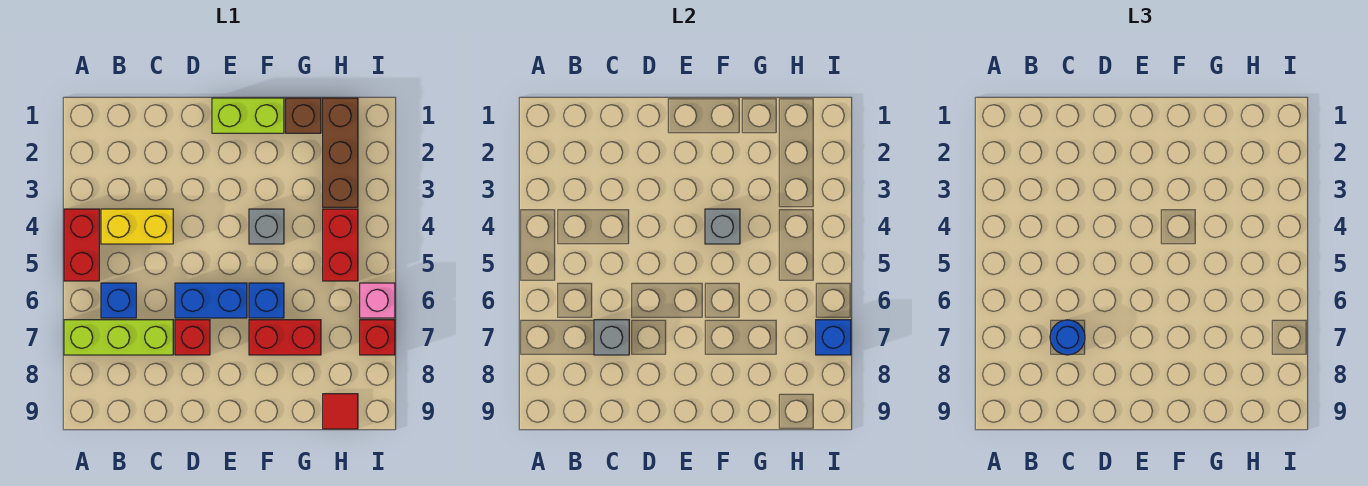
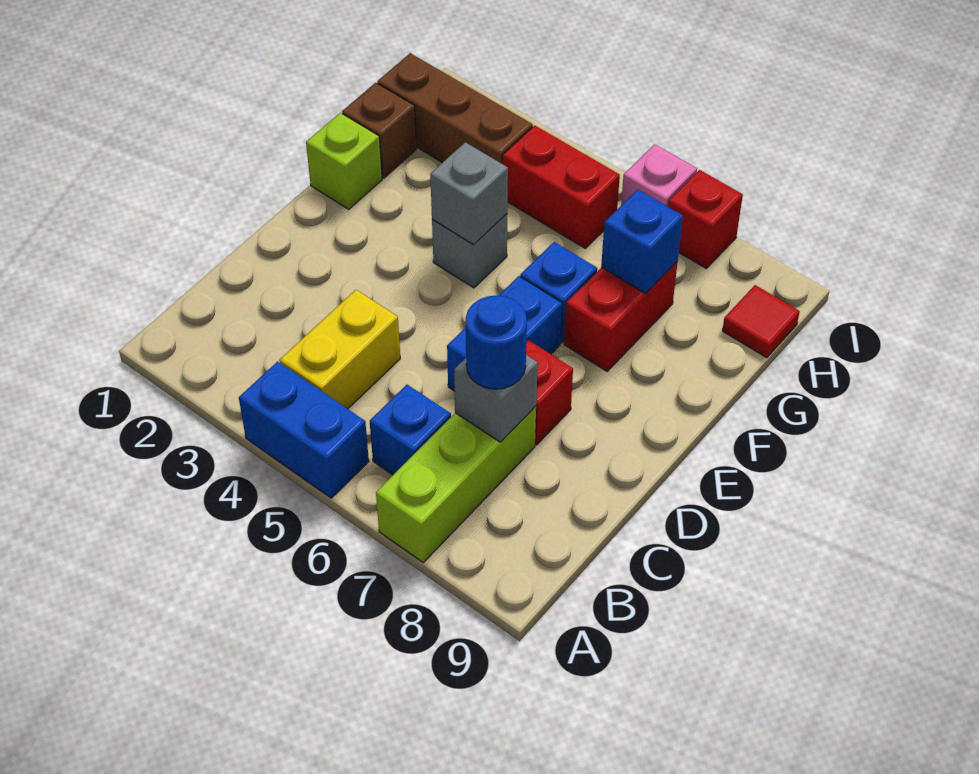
red brick A4:A5 level 1 -> blue brick A4:A5 level 1
lime brick E1:F1 level 1 -> lime brick F1 level 1
blue brick I7 level 2 -> blue brick G7 level 2

